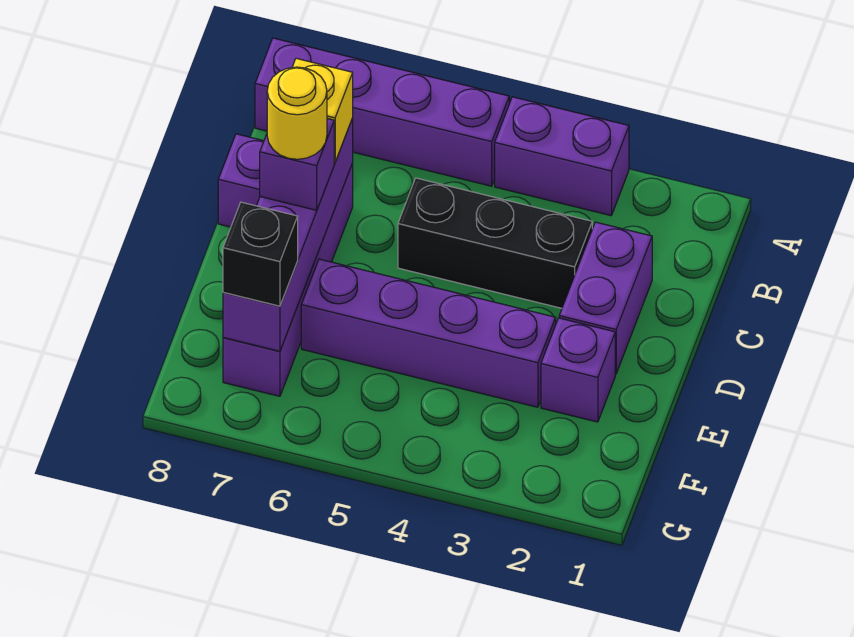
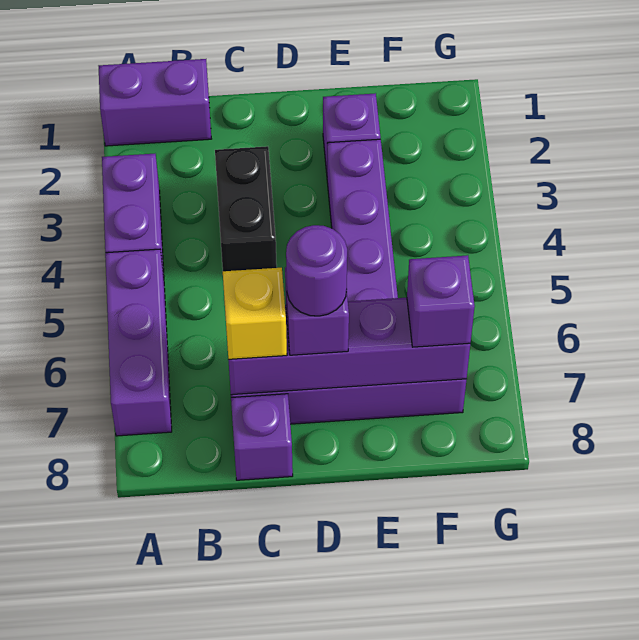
purple brick A5:A8 level 1 -> purple brick A5:A7 level 1
purple brick C2:D2 level 1 -> purple brick A1:B1 level 1
black brick C3:C5 level 1 -> black brick C3:C4 level 1
yellow round brick D7 level 4 -> purple round brick D7 level 4
black brick F7 level 3 -> purple brick F7 level 3

